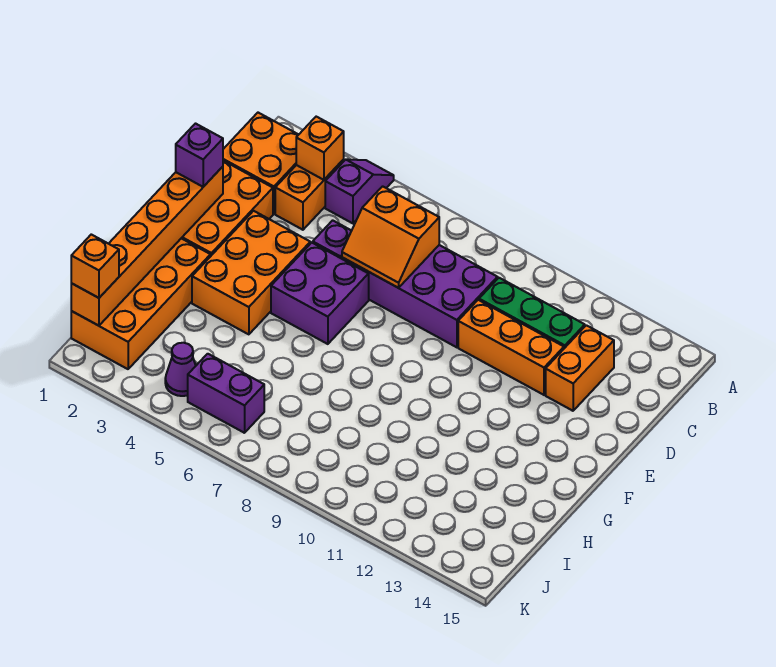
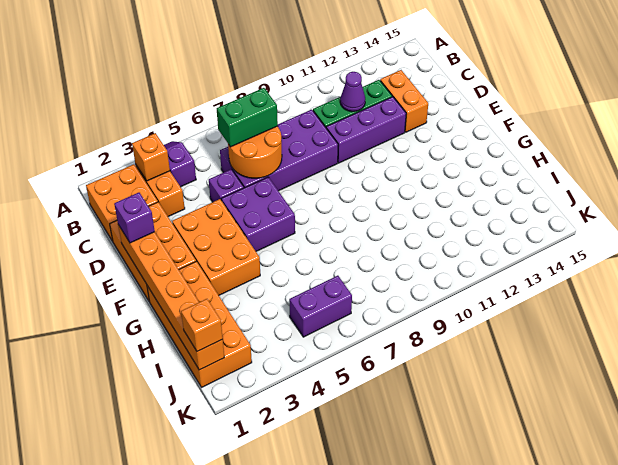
orange slope C6:D7 level 2 top C -> orange round brick C6:D7 level 2
none -> green brick C6:C7 level 3
orange brick D10:D12 level 1 -> purple brick D10:D12 level 1
purple cone J4 level 1 -> purple cone C11 level 2

